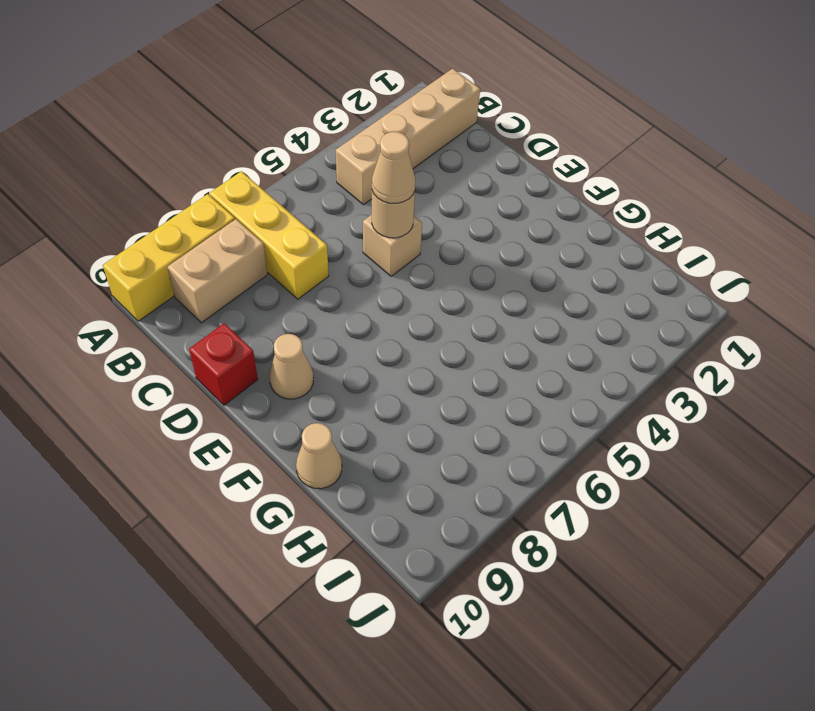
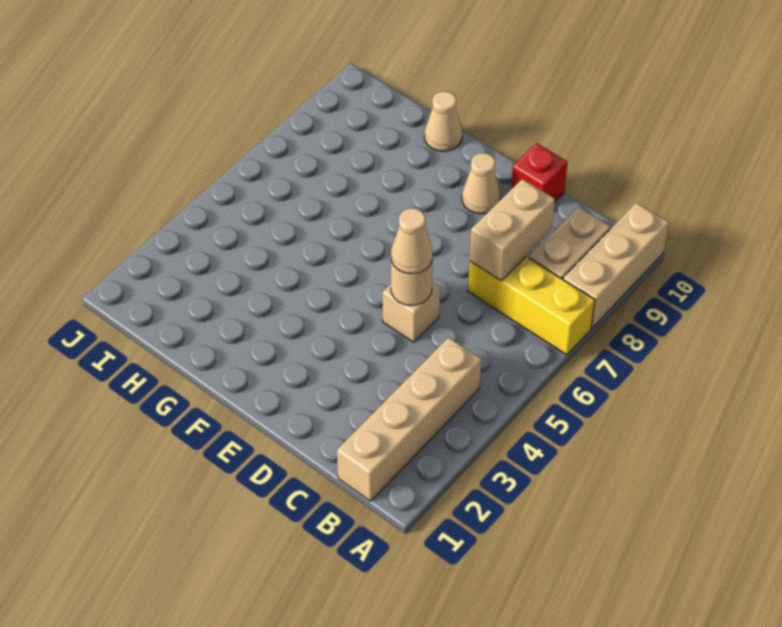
yellow brick A8:A10 level 1 -> tan brick A8:A10 level 1
none -> tan brick C7:C8 level 2

